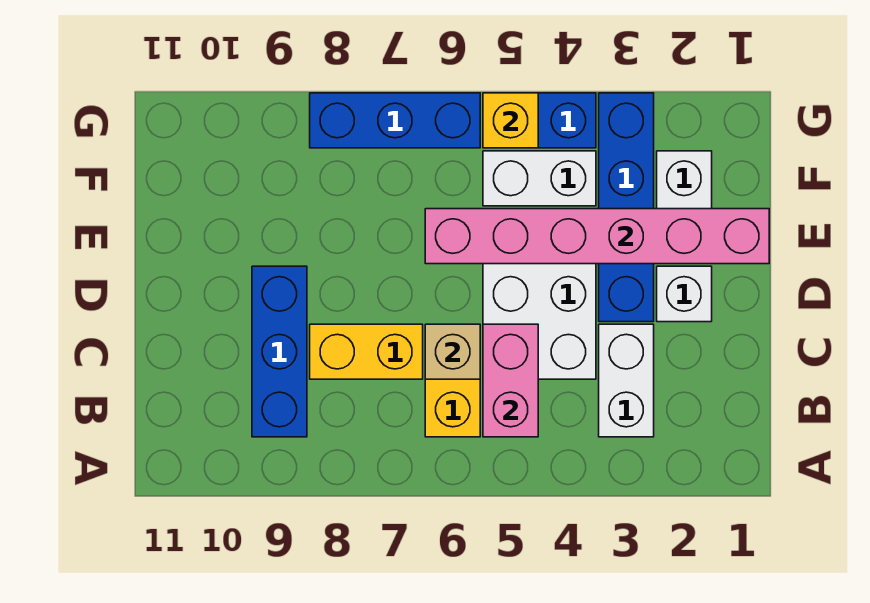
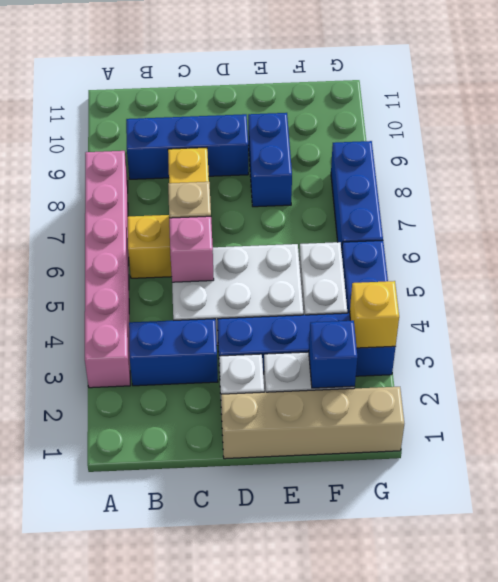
white brick B3:C3 level 1 -> blue brick B3:C3 level 1
pink brick B5:C5 level 2 -> pink brick C5 level 2
none -> tan brick D1:G1 level 1
pink brick E1:E6 level 2 -> pink brick A3:A8 level 1
none -> blue brick E8:E9 level 1
none -> blue brick F2 level 2
yellow brick G5 level 2 -> yellow brick G3 level 2

